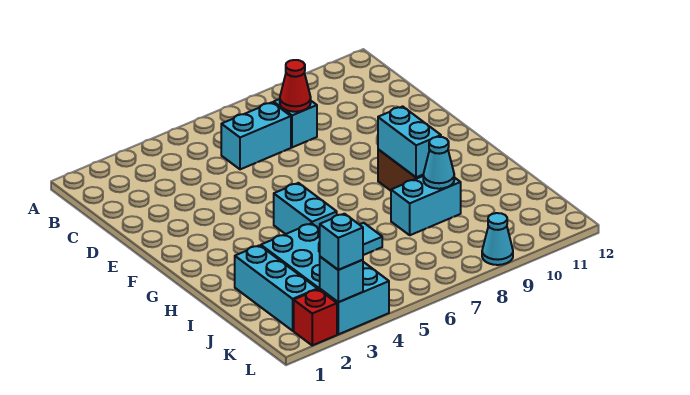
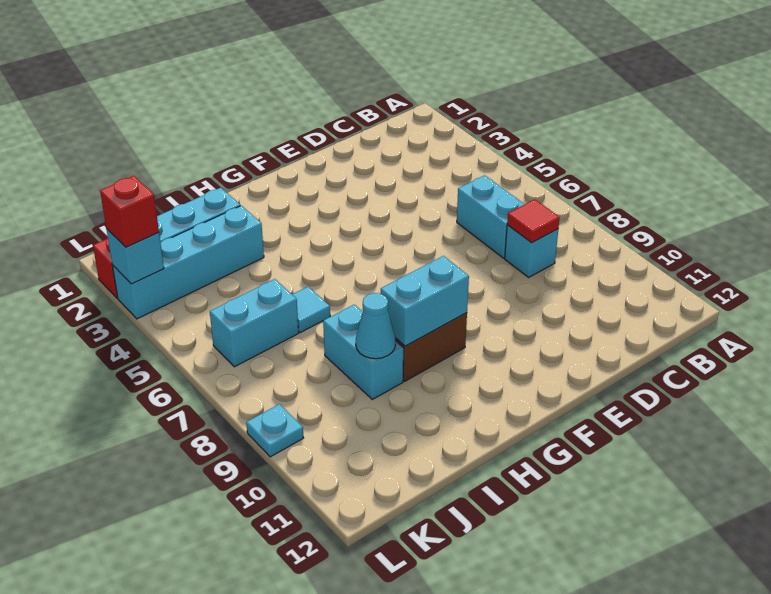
red cone C8 level 2 -> red tile C8 level 2
cyan brick G5:H5 level 1 -> cyan brick J6:K6 level 1
cyan brick I3:L4 level 1 -> cyan brick I3:L3 level 1
cyan brick L3 level 3 -> red brick L3 level 3
cyan cone L9 level 1 -> cyan plate L9 level 1

